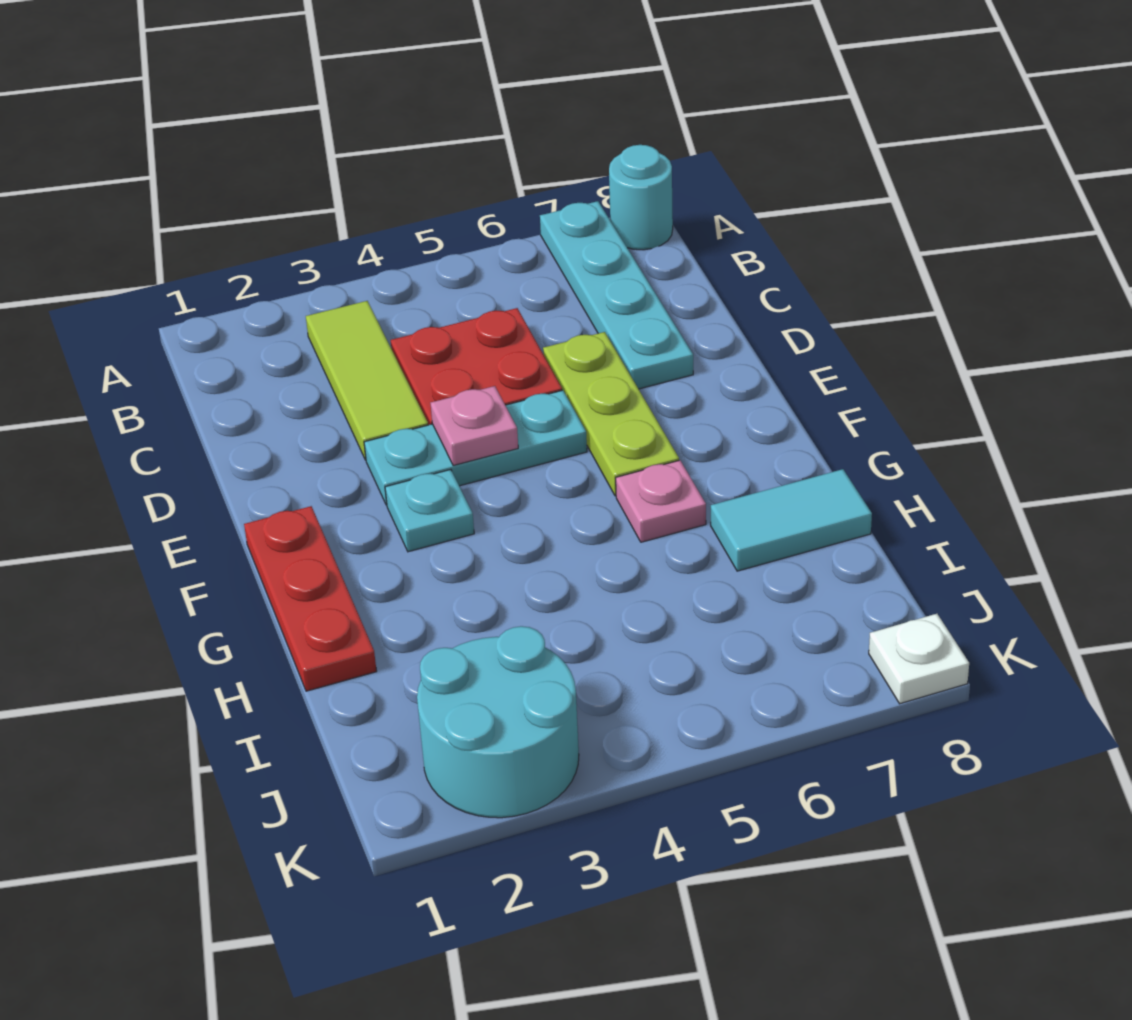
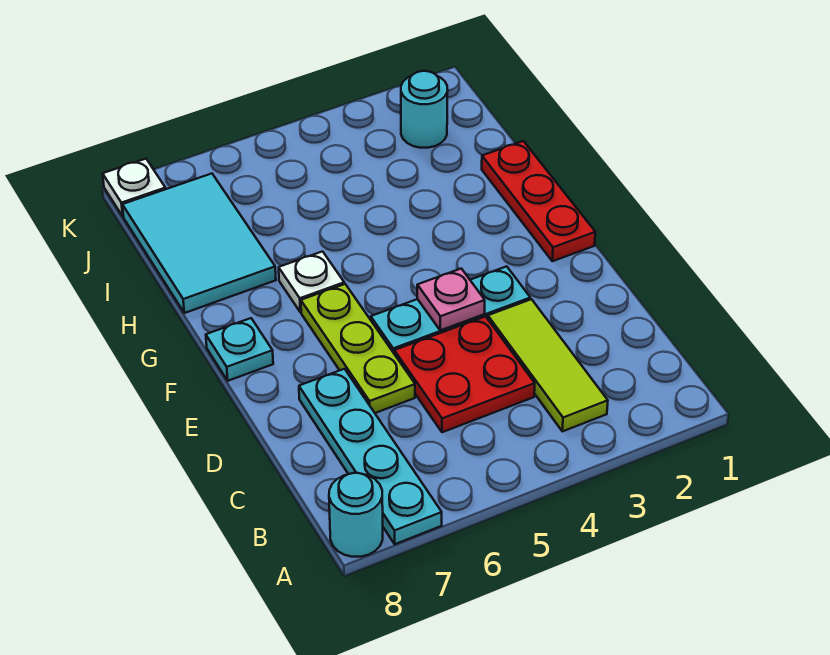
cyan plate F3 level 1 -> cyan plate F8 level 1
pink plate G6 level 1 -> white plate G6 level 1
cyan tile H7:H8 level 1 -> cyan tile H7:J8 level 1
cyan round brick J2:K3 level 1 -> cyan round brick J2 level 1

